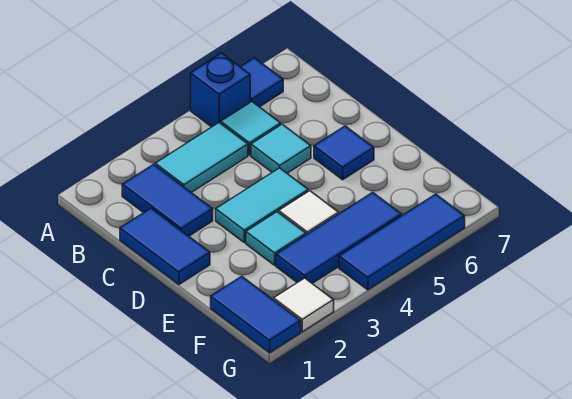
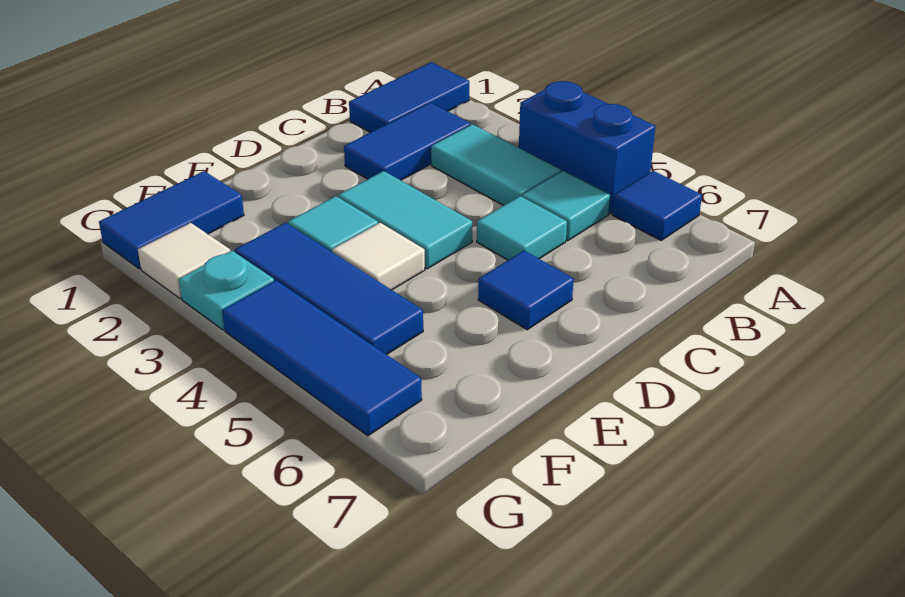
blue brick A5 level 1 -> blue brick A4:A5 level 1
blue tile C1:D1 level 1 -> blue tile A1:B1 level 1
none -> cyan plate G3 level 1

